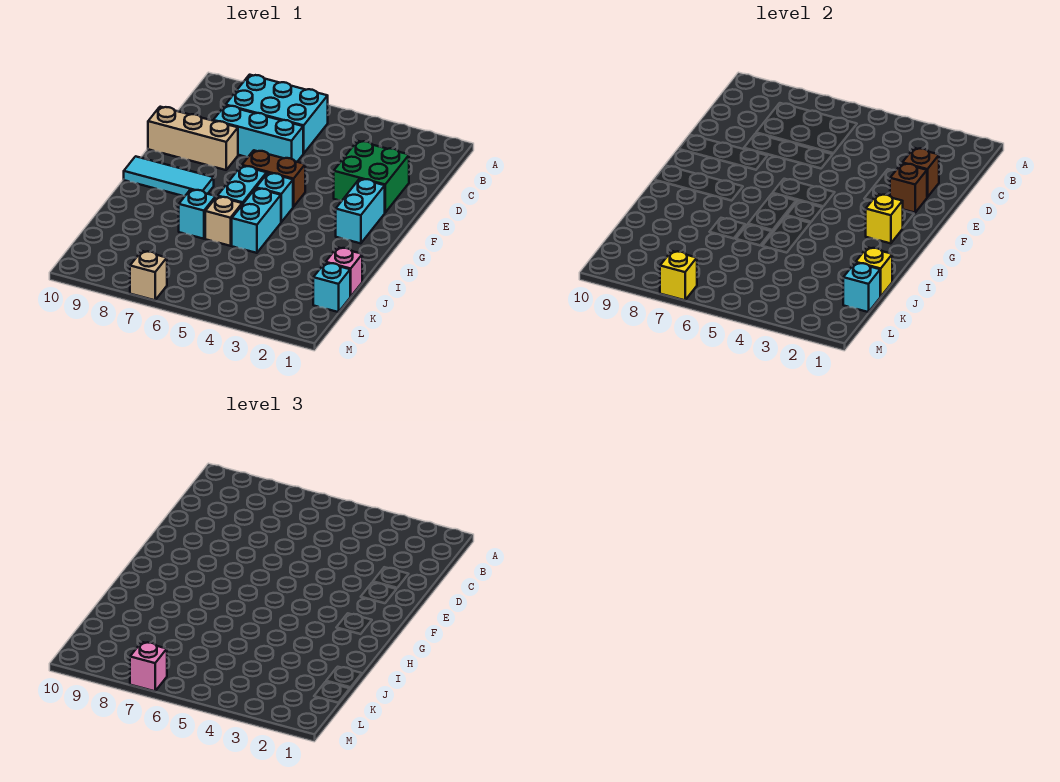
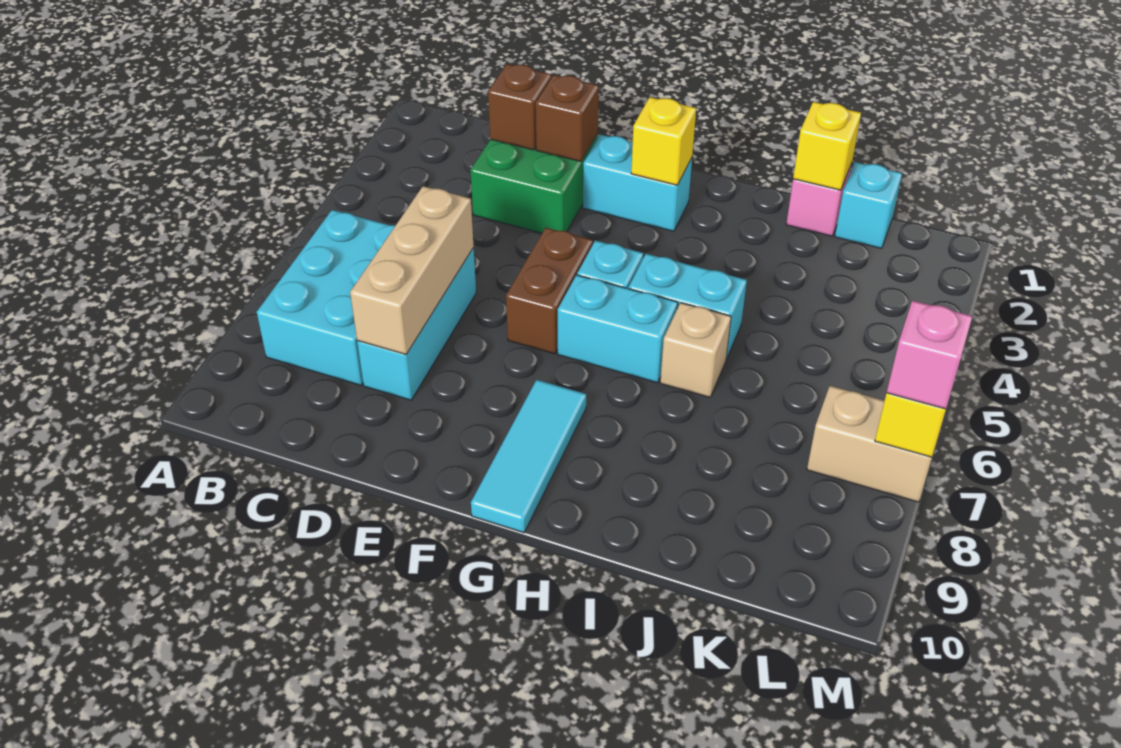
tan brick E8:E10 level 1 -> tan brick D6:D8 level 2
cyan brick I7 level 1 -> none
cyan brick K1 level 2 -> none
tan brick M7 level 1 -> tan brick L7:M7 level 1

